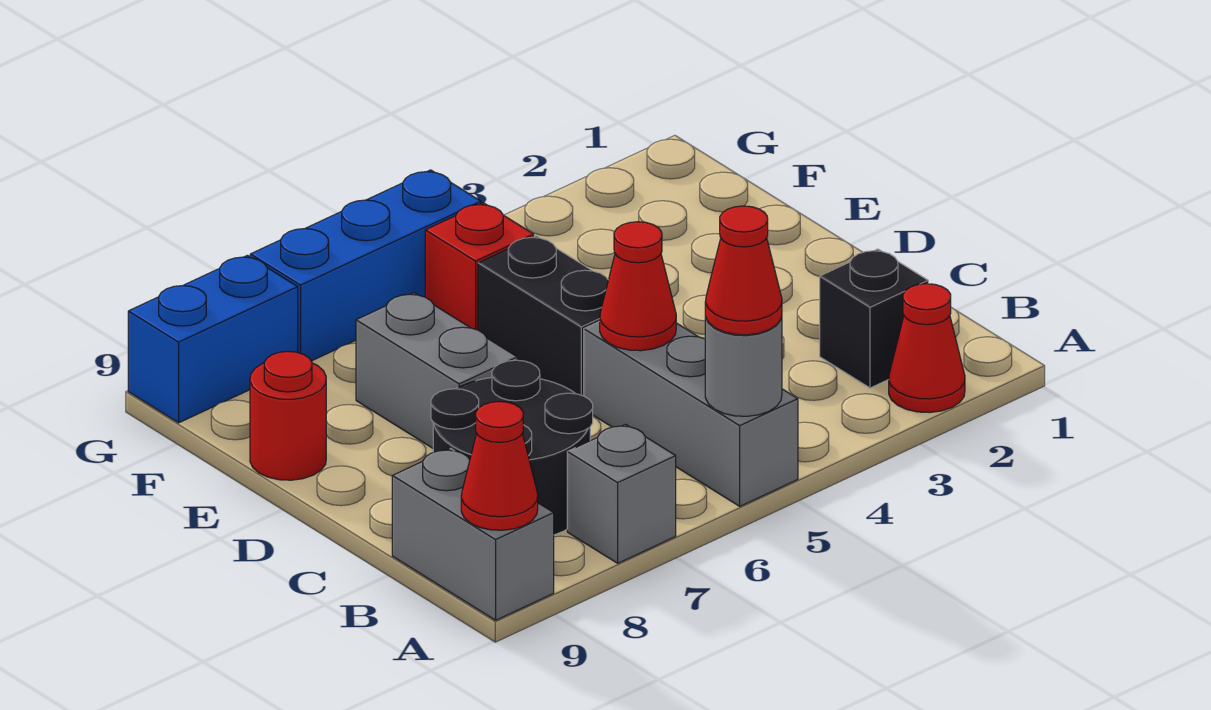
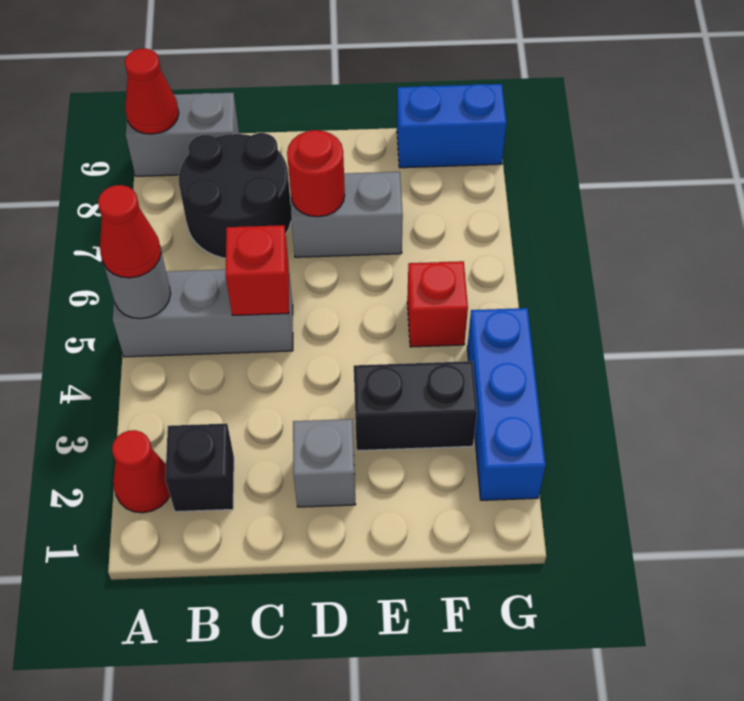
grey brick A7 level 1 -> grey brick D2 level 1
red cone C5 level 2 -> red brick C5 level 2
black brick D5:E5 level 1 -> black brick E3:F3 level 1
red round brick E9 level 1 -> red round brick D7 level 2
blue brick G5:G7 level 1 -> blue brick G2:G4 level 1
blue brick G8:G9 level 1 -> blue brick F9:G9 level 1

